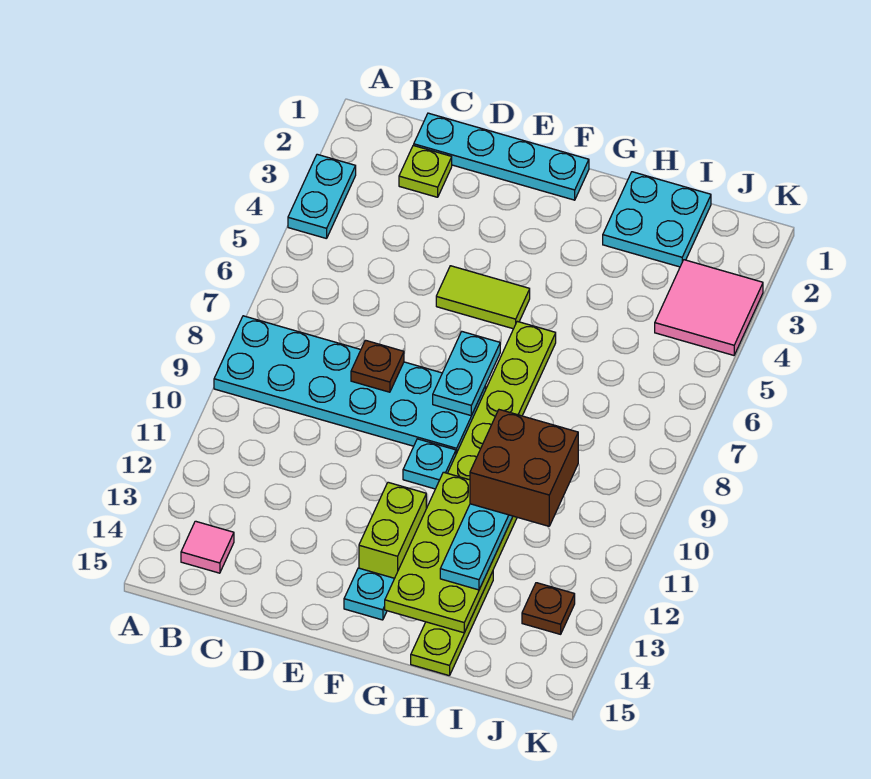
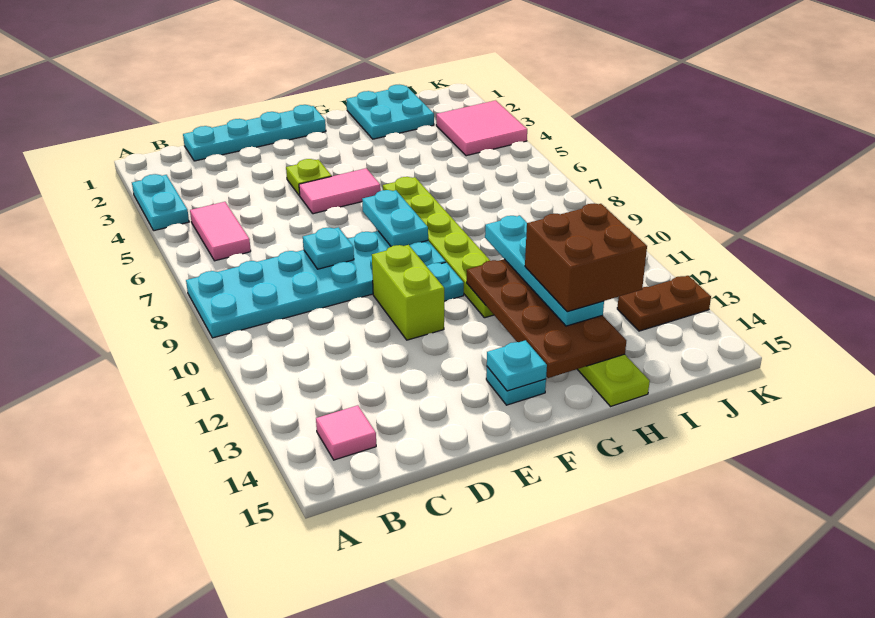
none -> pink tile B5:B6 level 1
lime plate C2 level 1 -> lime plate E4 level 1
brown plate D8 level 2 -> cyan plate D8 level 2
lime tile E5:F5 level 1 -> pink tile E5:F5 level 1
lime brick F12:F13 level 1 -> lime brick E10:E11 level 1
none -> cyan plate F14 level 2
lime plate G11:H14 level 2 -> brown plate G11:H14 level 2
brown brick H10:I11 level 4 -> brown brick H12:I13 level 4
brown plate J13 level 1 -> brown plate J13:K13 level 1

